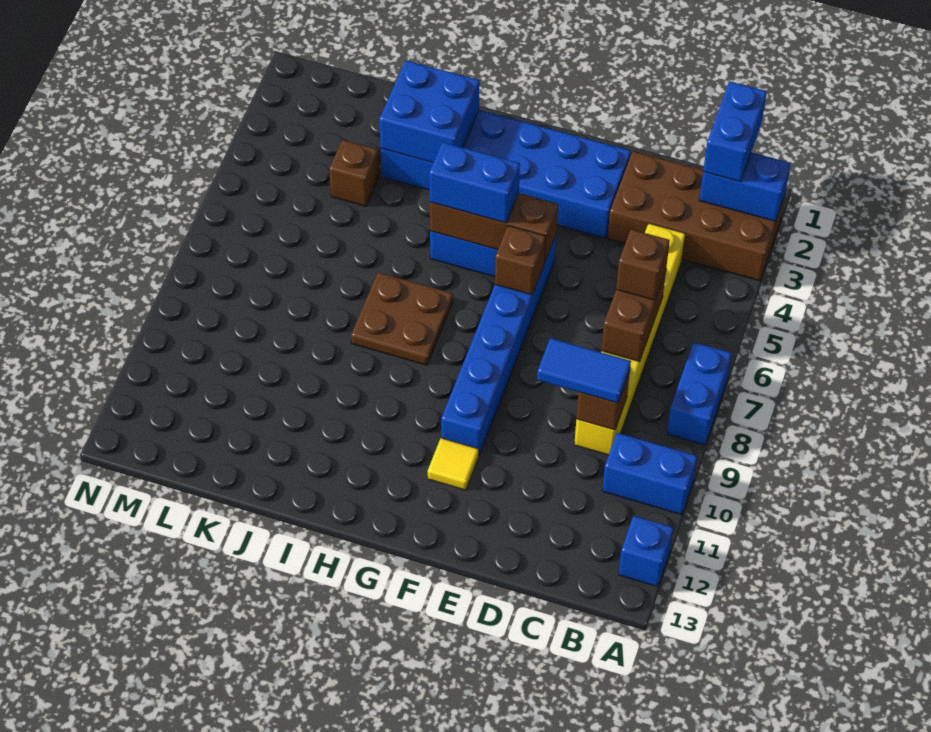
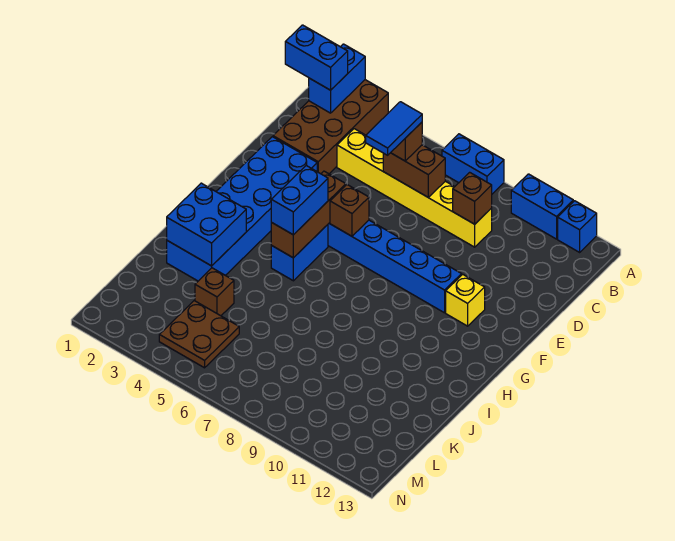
blue brick A10:B10 level 1 -> blue brick A10:A11 level 1
blue tile C9:D9 level 3 -> blue tile C6:D6 level 4
yellow tile F11 level 1 -> yellow brick F11 level 1
brown plate H7:I8 level 1 -> brown plate L4:M5 level 1

